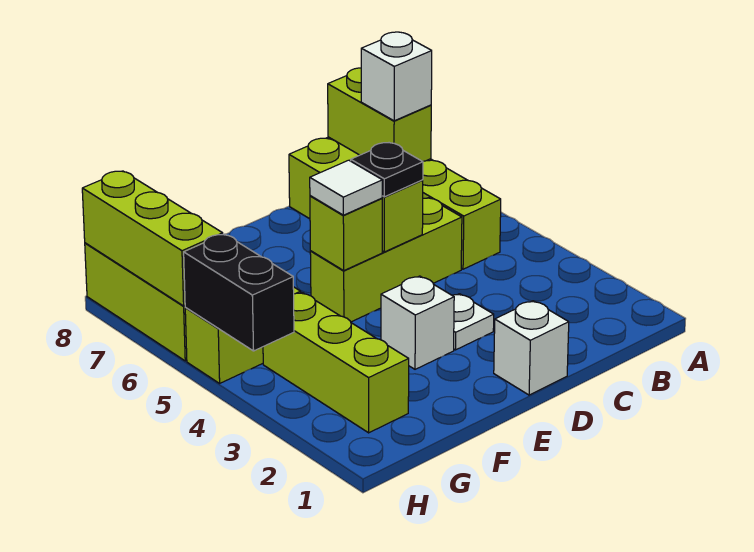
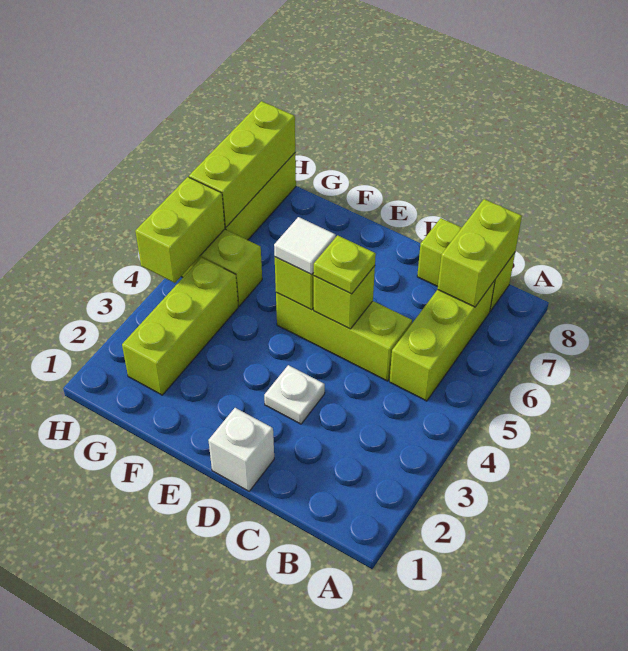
white brick B7 level 3 -> none
black plate D5 level 3 -> lime plate D5 level 3
white brick E3 level 1 -> none
black brick H4:H5 level 2 -> lime brick H4:H5 level 2

